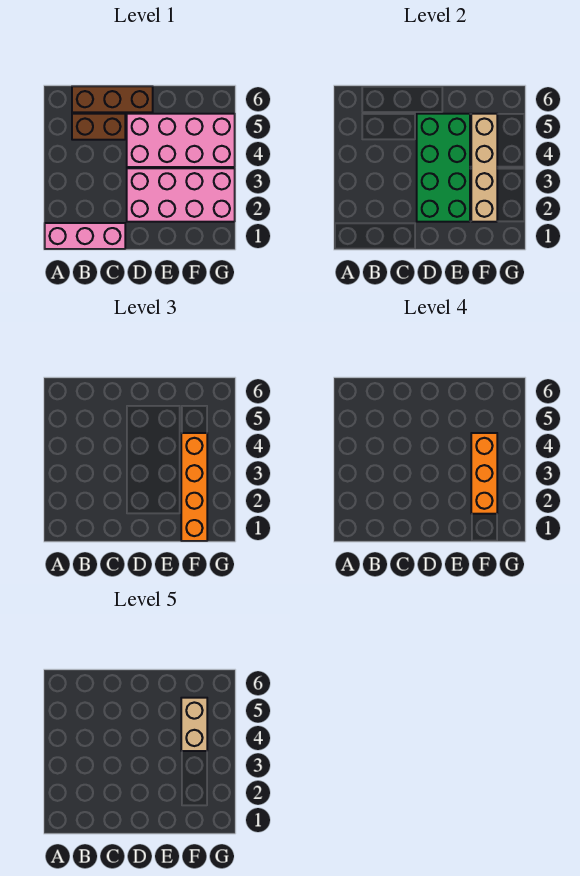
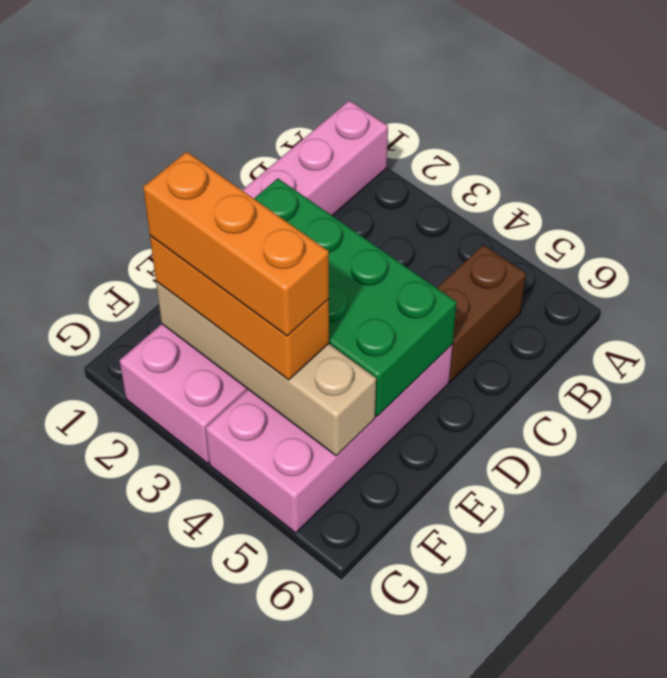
brown brick B6:D6 level 1 -> none
orange brick F1:F4 level 3 -> orange brick F2:F4 level 3
tan brick F4:F5 level 5 -> none

